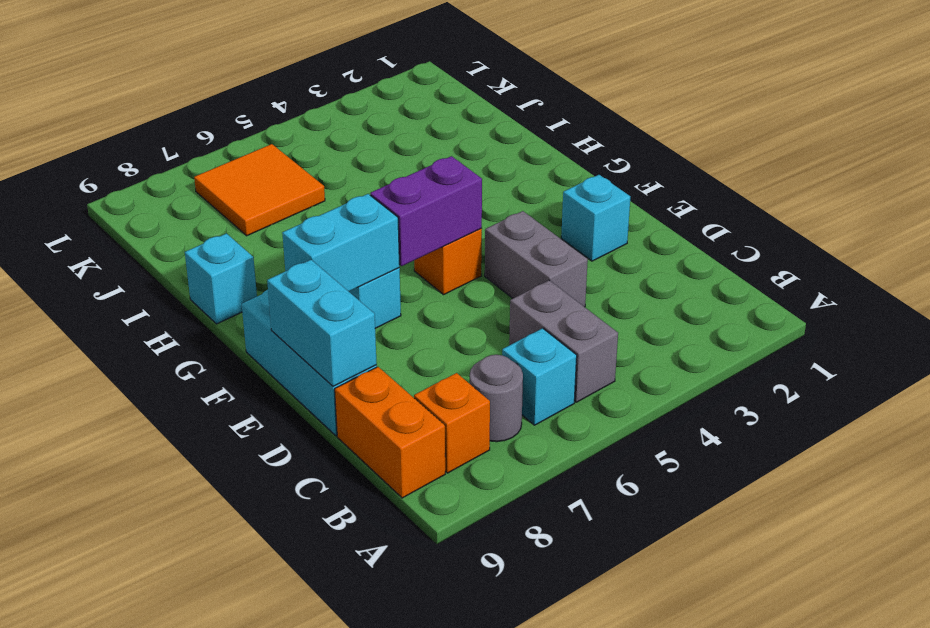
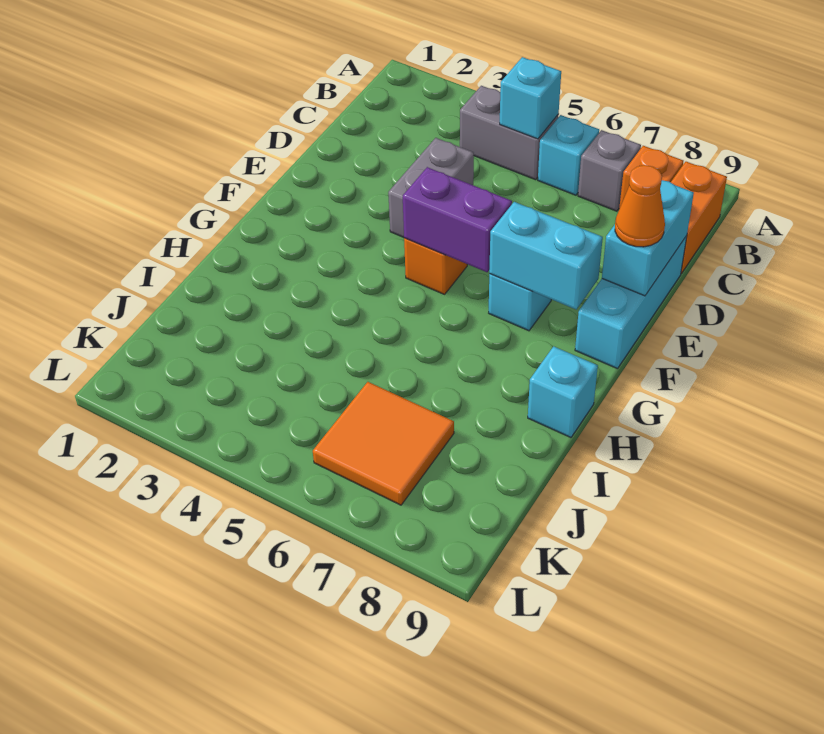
grey brick B5:C5 level 1 -> grey brick B4:B5 level 1
grey round brick B7 level 1 -> grey brick B7 level 1
cyan brick E2 level 1 -> cyan brick B5 level 2
none -> orange cone E9 level 3

